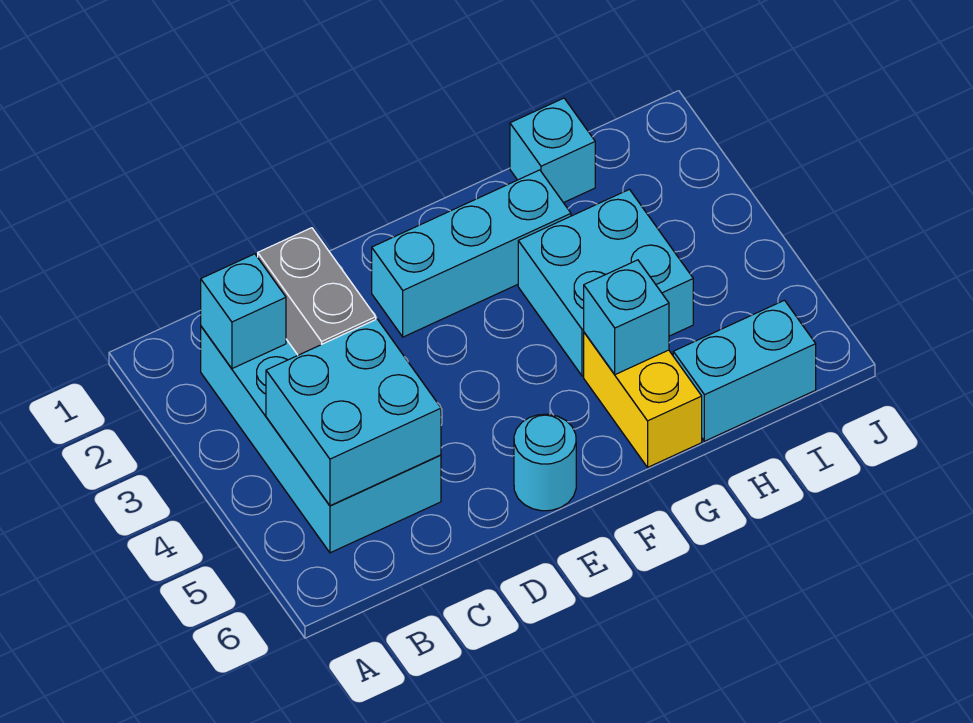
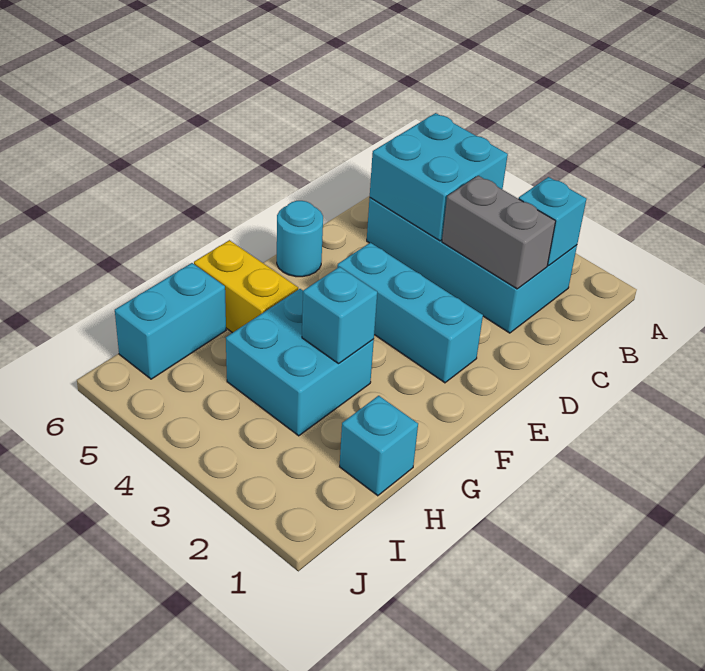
cyan brick E2:G2 level 1 -> cyan brick E2:E4 level 1
cyan brick G5 level 2 -> cyan brick G3 level 2

